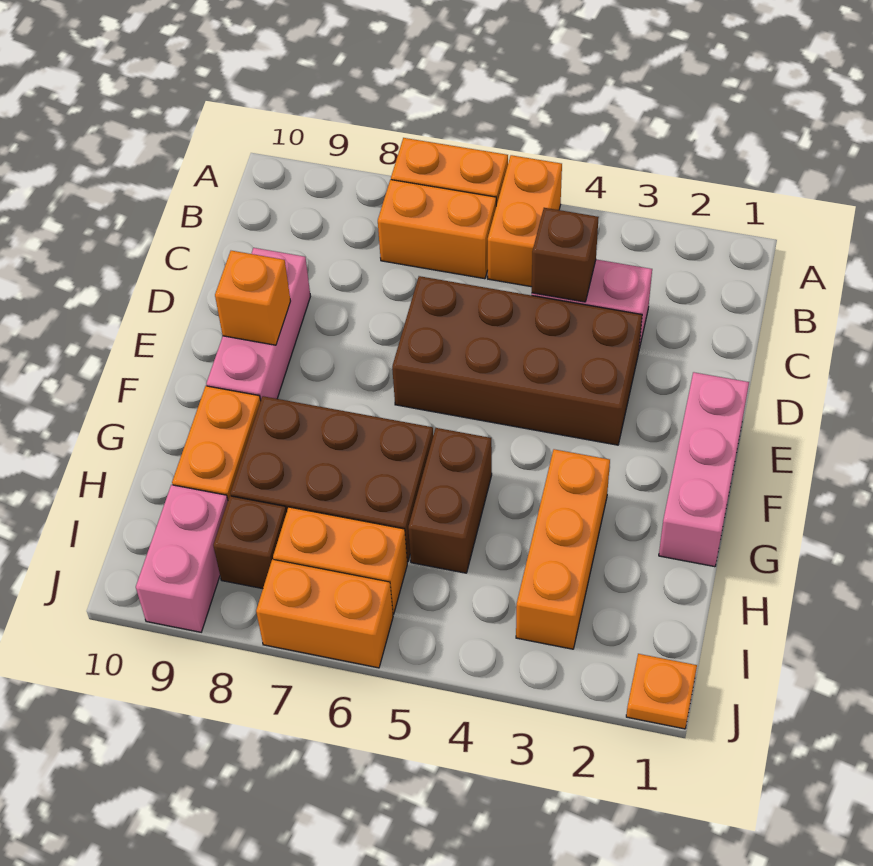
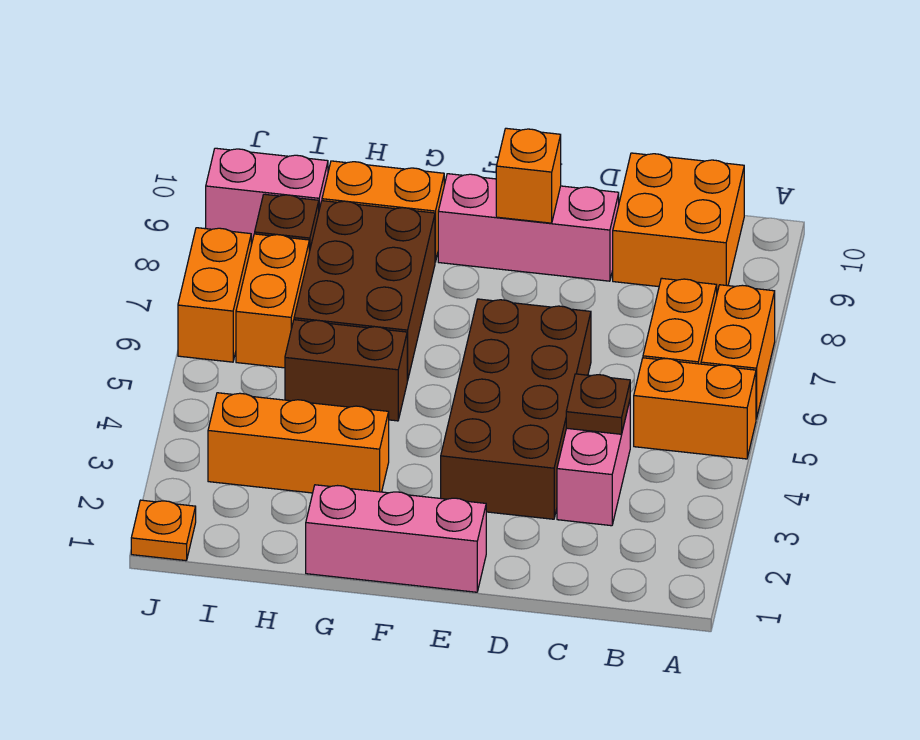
none -> orange brick B9:C10 level 1
brown brick C4 level 2 -> brown plate C4 level 2

